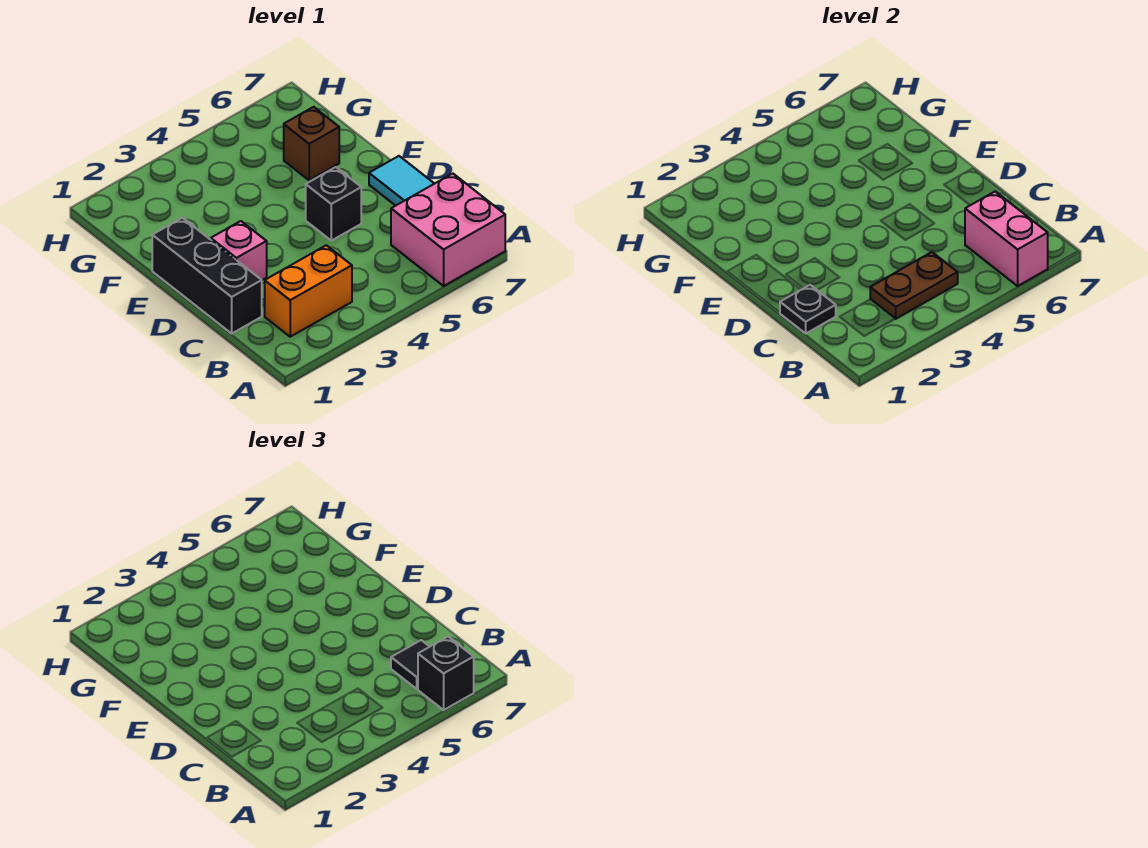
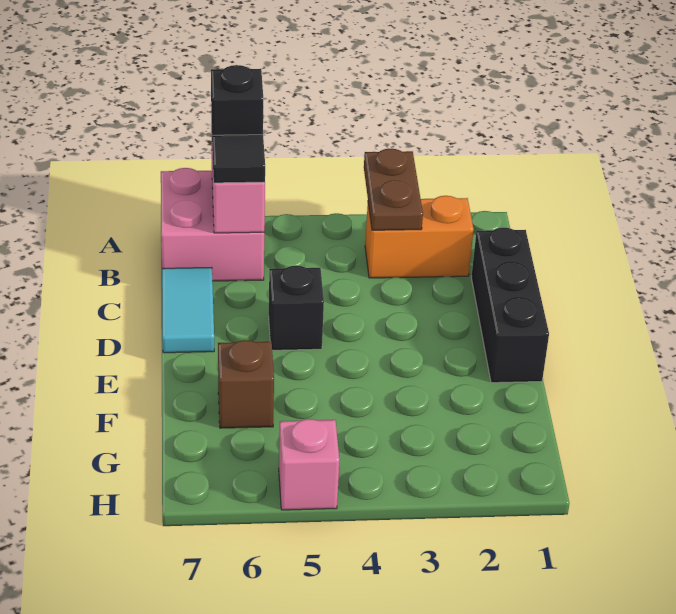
brown plate B3:B4 level 2 -> brown plate A3:B3 level 2
black plate C1 level 2 -> none
pink brick D2 level 1 -> pink brick H5 level 1

